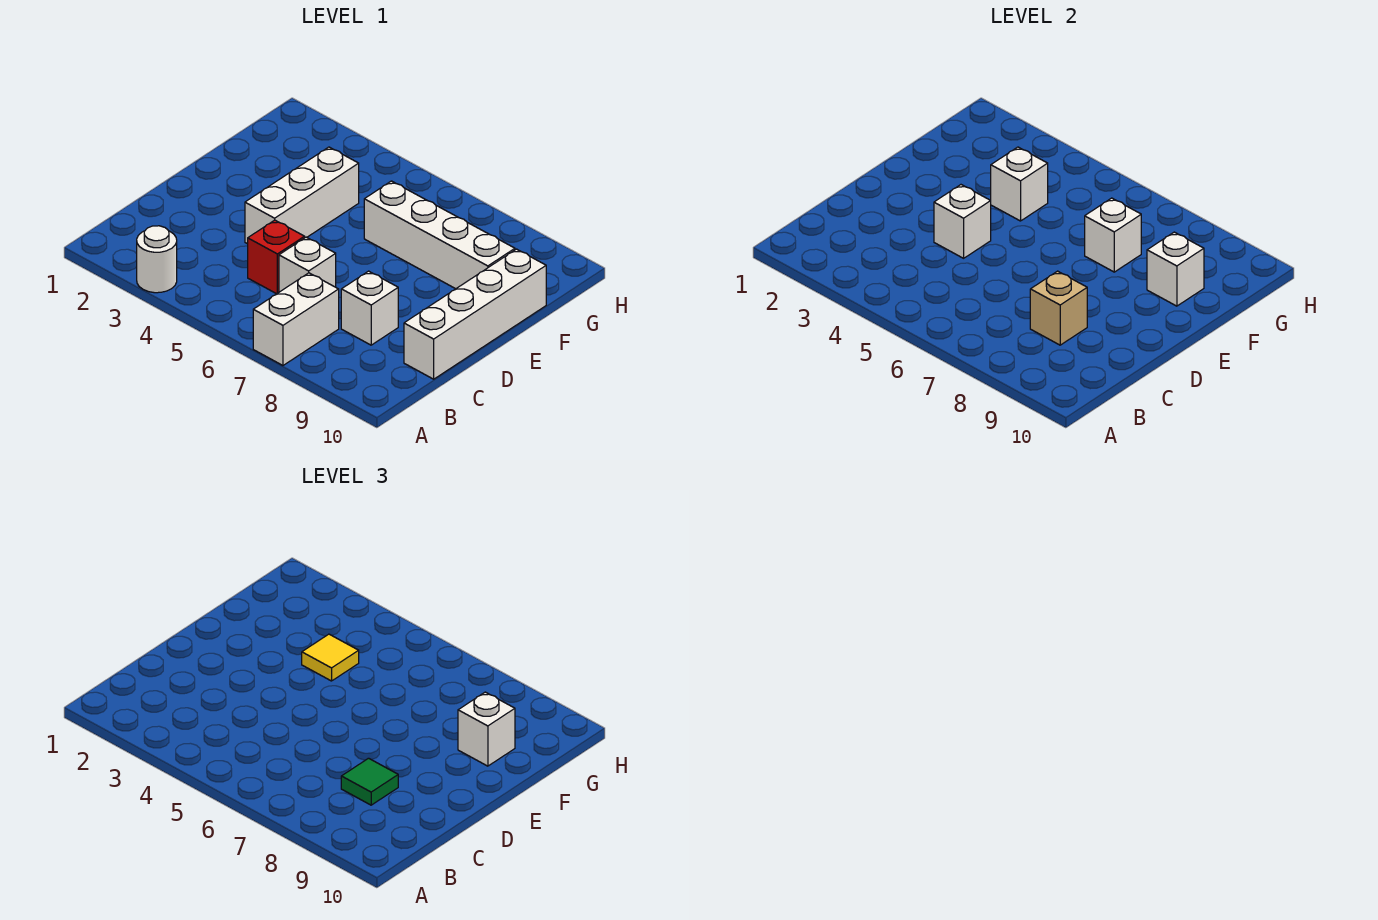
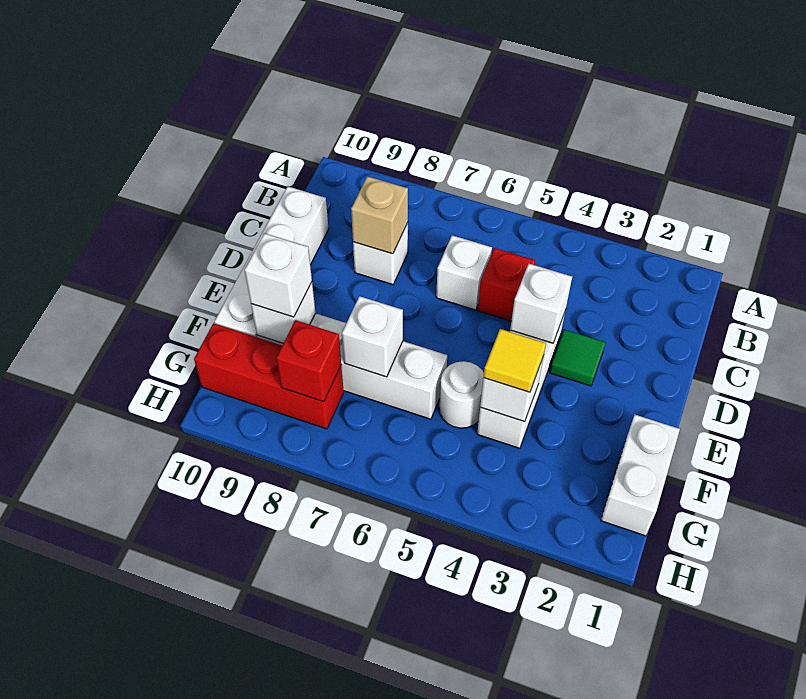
white round brick A3 level 1 -> white round brick F5 level 1
white brick A7:B7 level 1 -> white brick F1:G1 level 1
green tile C8 level 3 -> green tile D3 level 1
none -> red brick G8:G10 level 1
none -> red brick G8 level 2

